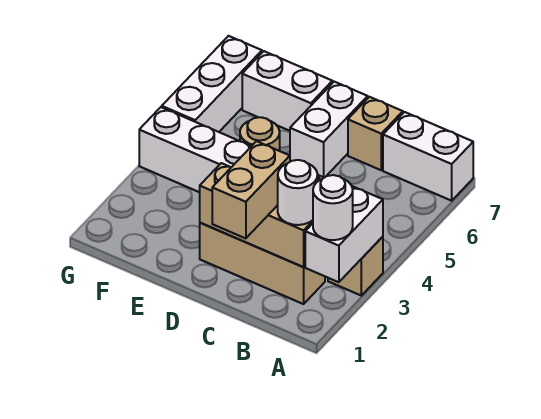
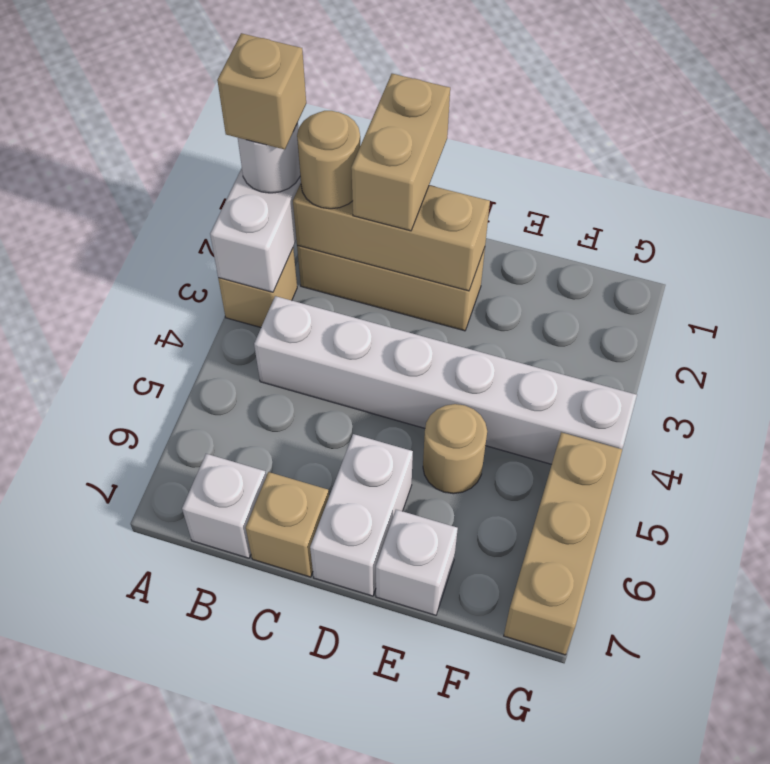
none -> tan brick A2 level 4
white brick A7:B7 level 1 -> white brick B7 level 1
white round brick B2 level 3 -> tan round brick B2 level 3
white brick E7:F7 level 1 -> white brick E7 level 1
white brick G5:G7 level 1 -> tan brick G5:G7 level 1

